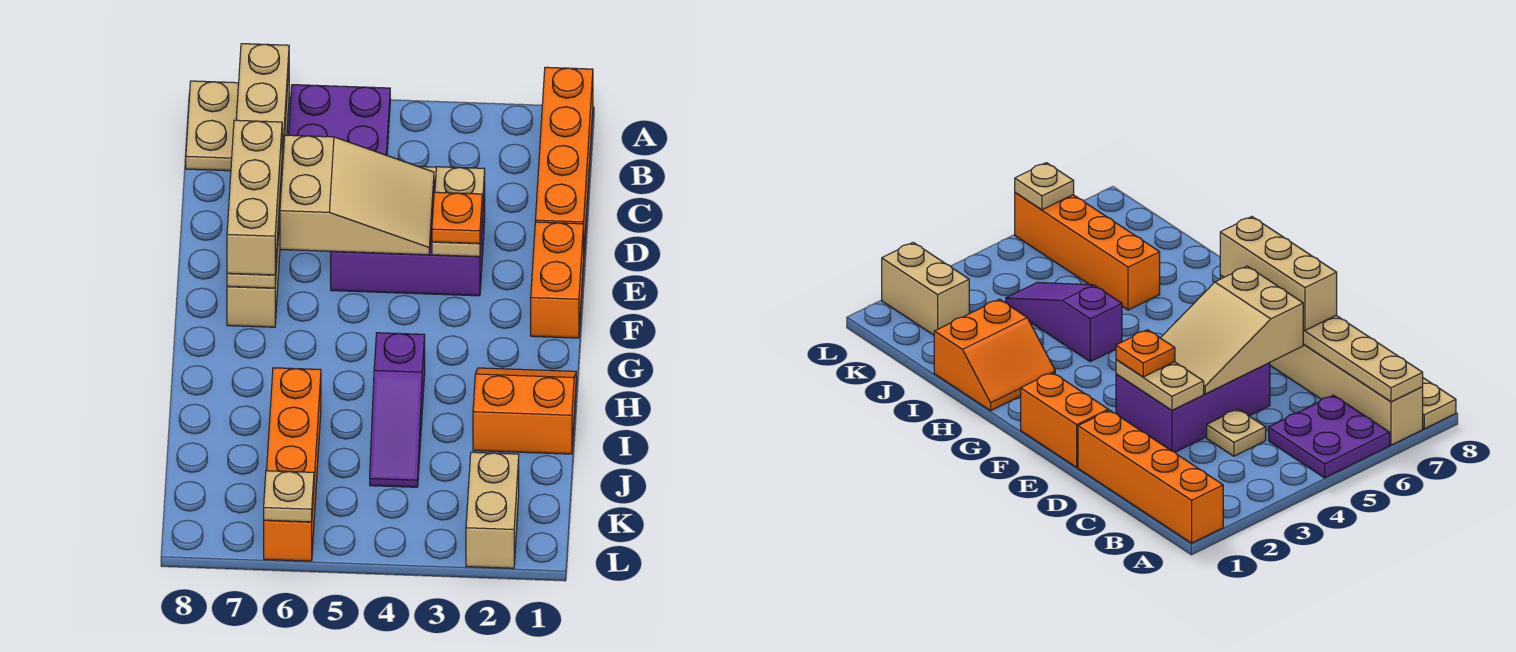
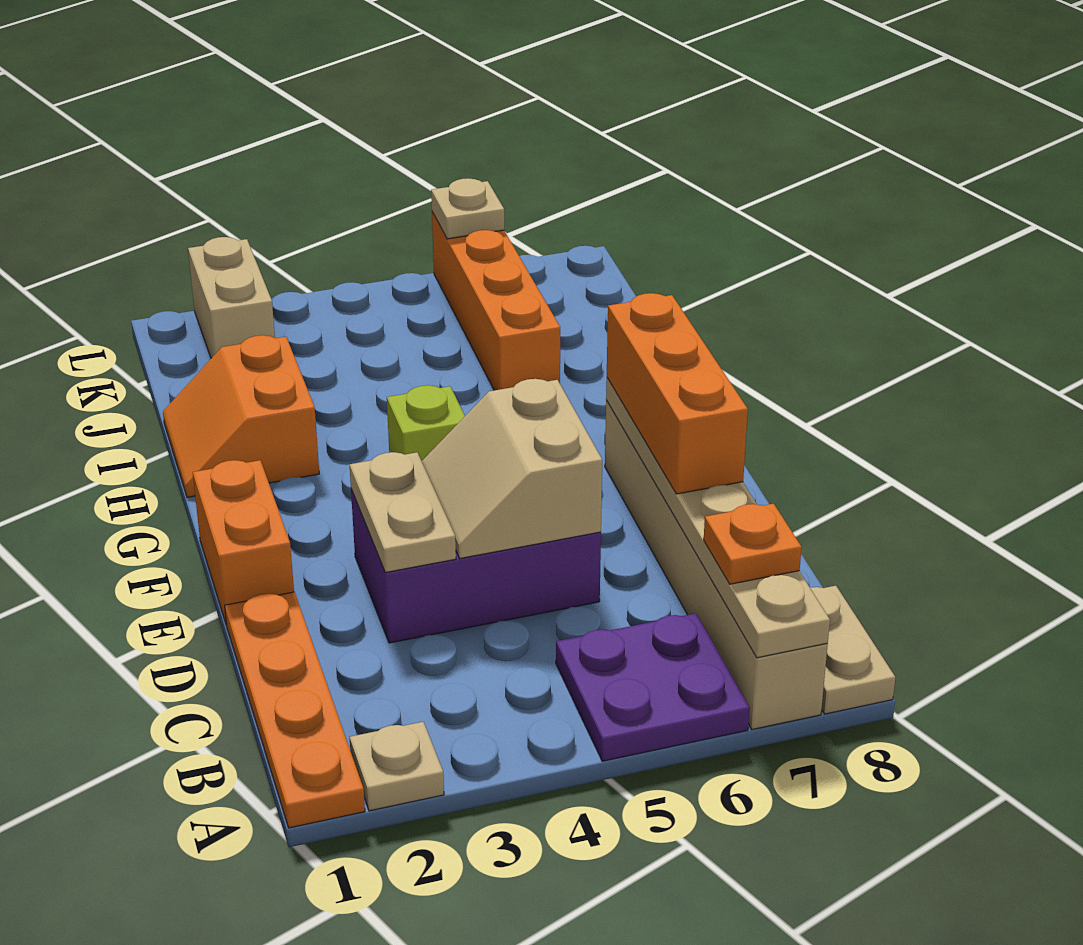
orange brick A1:D1 level 1 -> orange plate A1:D1 level 1
tan plate C4 level 1 -> tan plate A2 level 1
tan slope D4:E6 level 2 top 6 -> tan slope D4:E5 level 2 top 5
tan brick D7:F7 level 3 -> orange brick D7:F7 level 3
orange plate E3 level 3 -> orange plate B7 level 3
none -> lime brick G4 level 1
orange slope H1:I2 level 1 top I -> orange slope H1:I2 level 1 top 2
purple slope H4:J4 level 1 top H -> none

